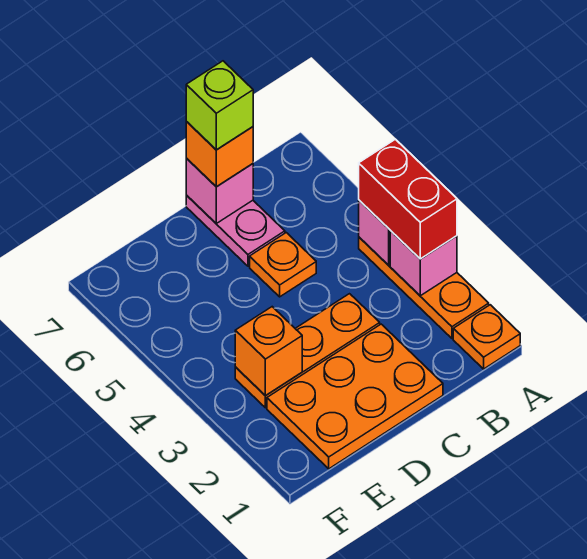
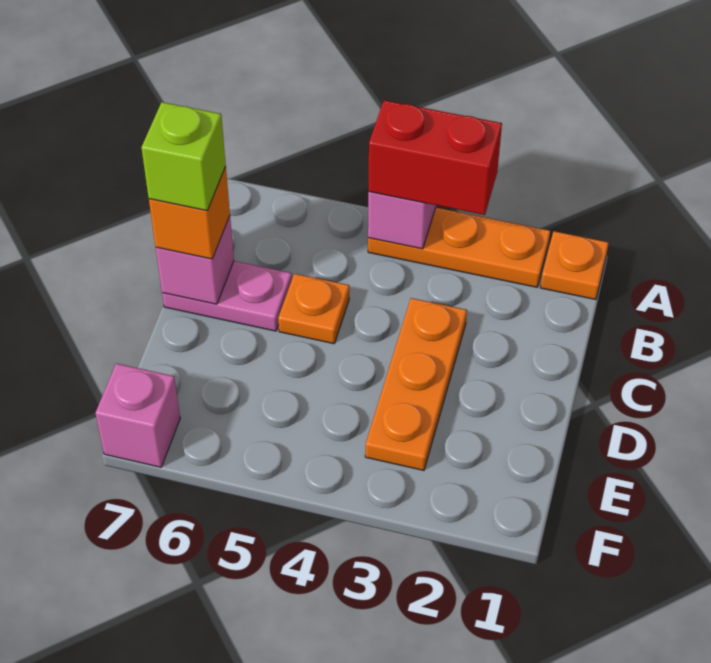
pink brick A3 level 2 -> pink brick F7 level 1
orange plate C1:E2 level 1 -> none
orange brick E3 level 2 -> none

